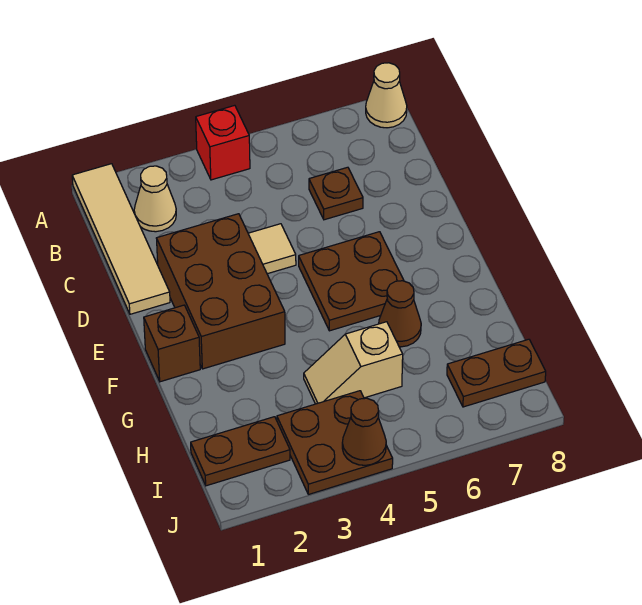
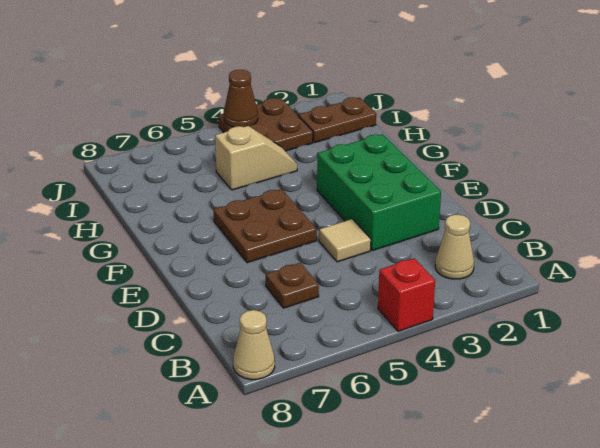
tan tile A1:D1 level 1 -> none
brown brick D2:F3 level 1 -> green brick D2:F3 level 1
brown brick F1 level 1 -> none
brown cone G6 level 1 -> none
brown plate I7:I8 level 1 -> none

